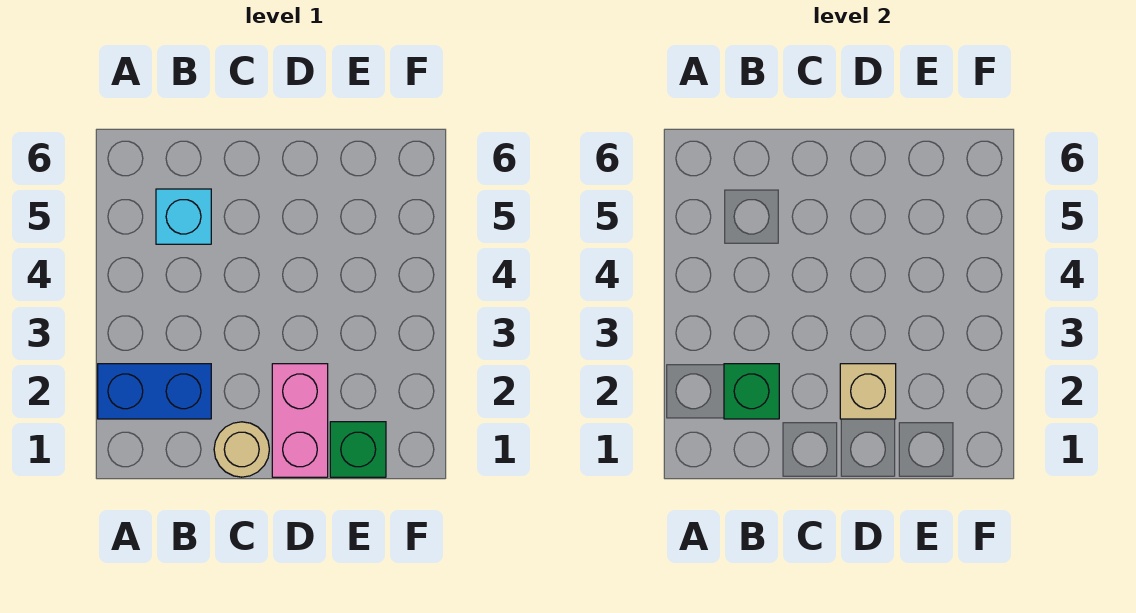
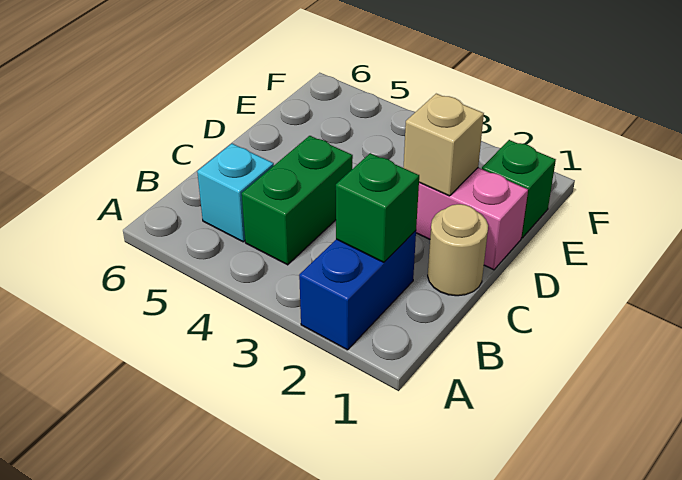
none -> green brick B4:C4 level 1

